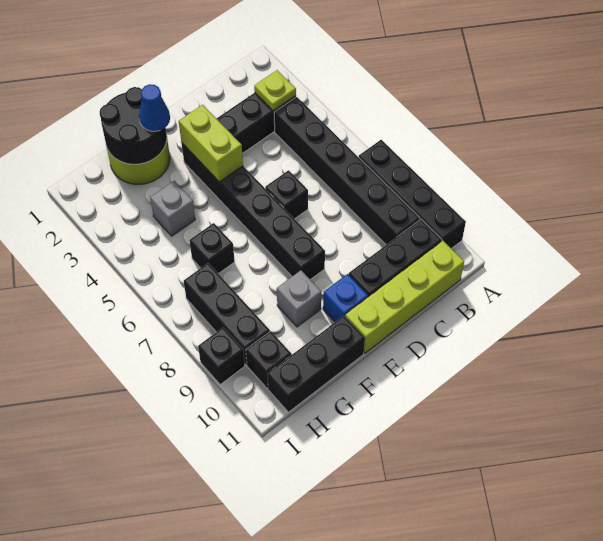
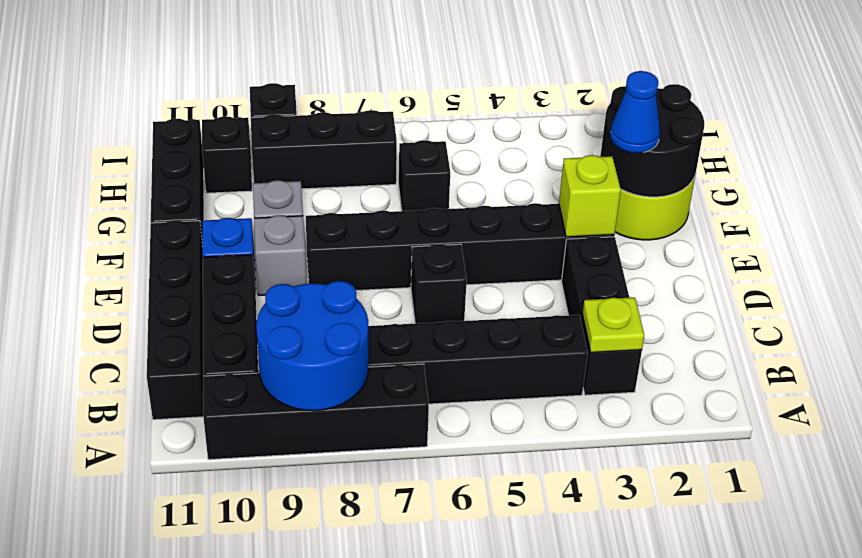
none -> blue round brick A8:B9 level 2
lime brick B11:E11 level 1 -> black brick B11:E11 level 1
lime brick E3:E4 level 2 -> lime brick E3 level 2
grey brick G4 level 1 -> grey brick E9 level 1

